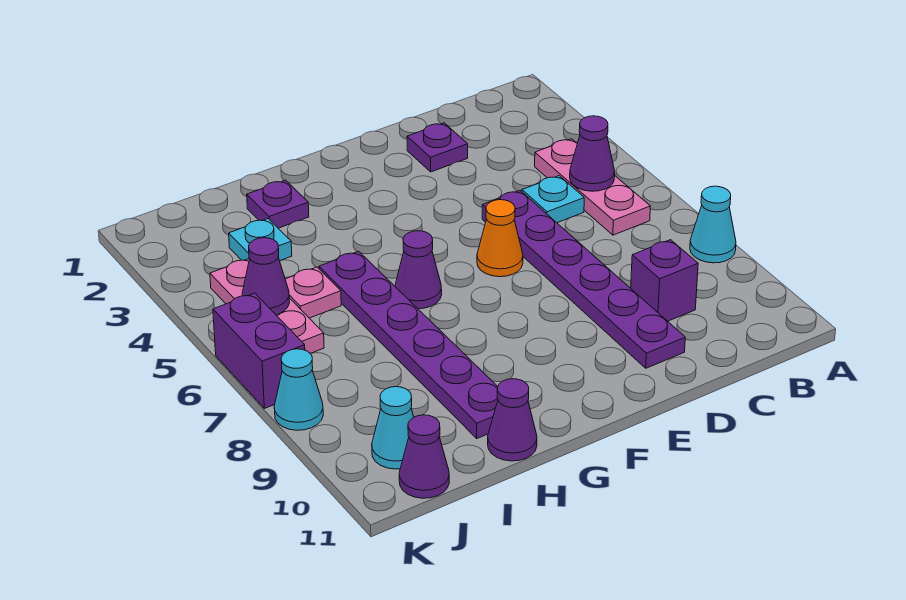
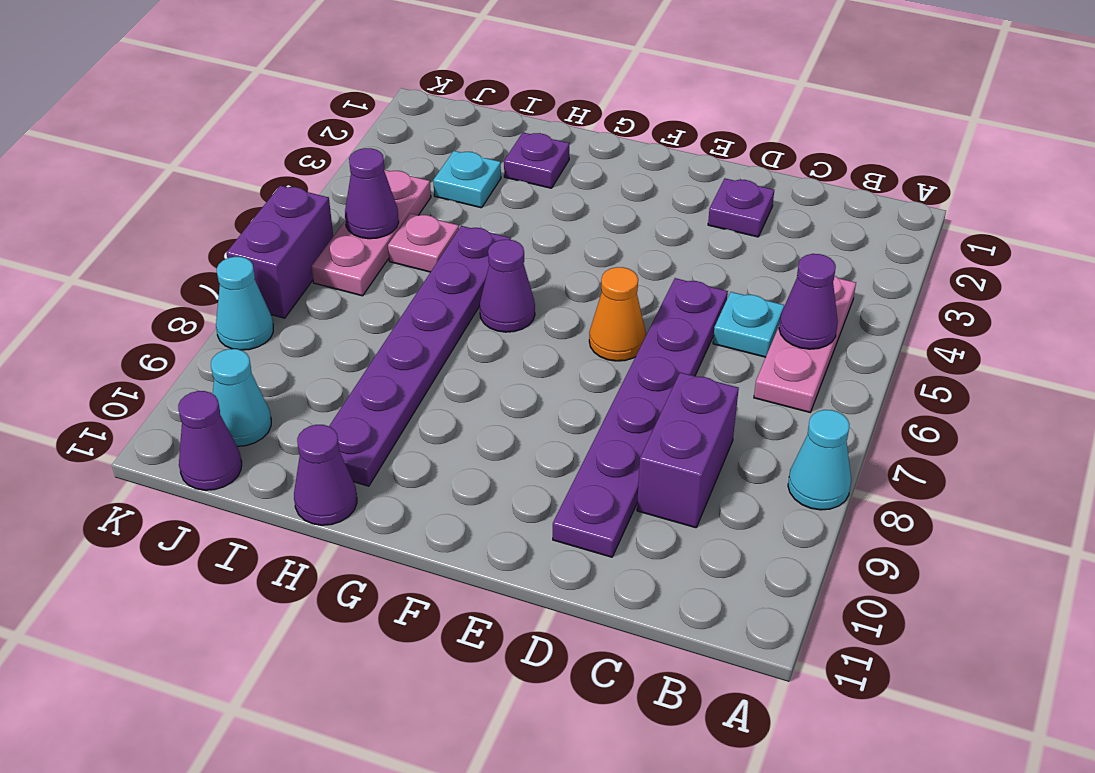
purple brick C9 level 1 -> purple brick C8:C9 level 1

